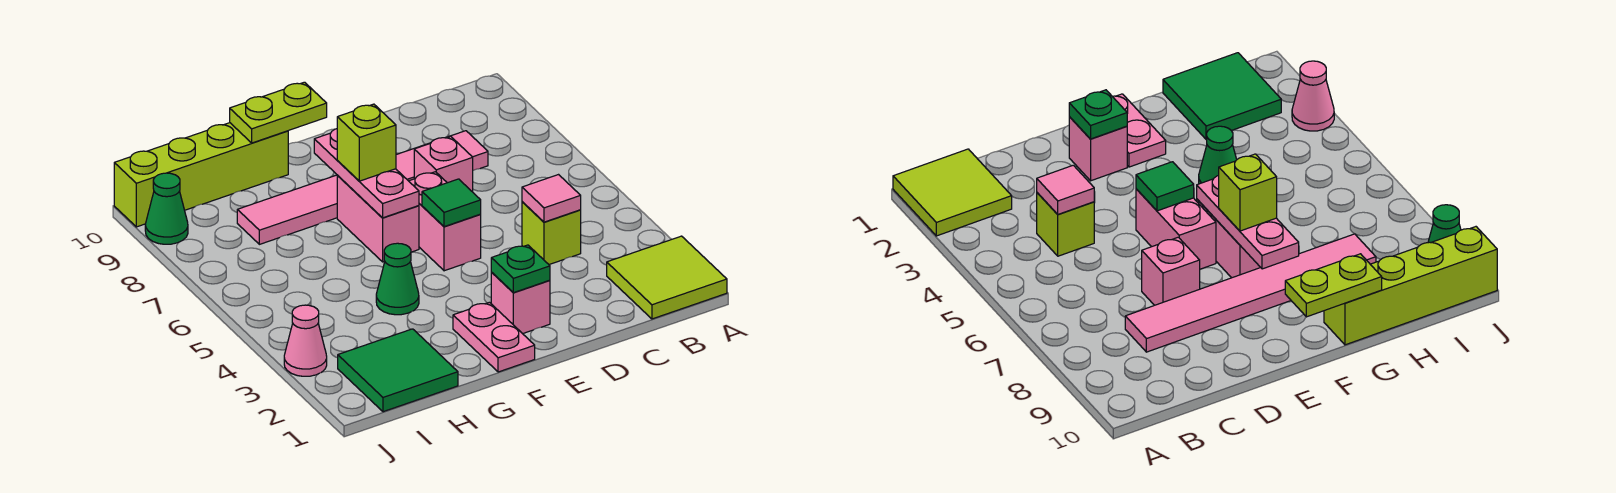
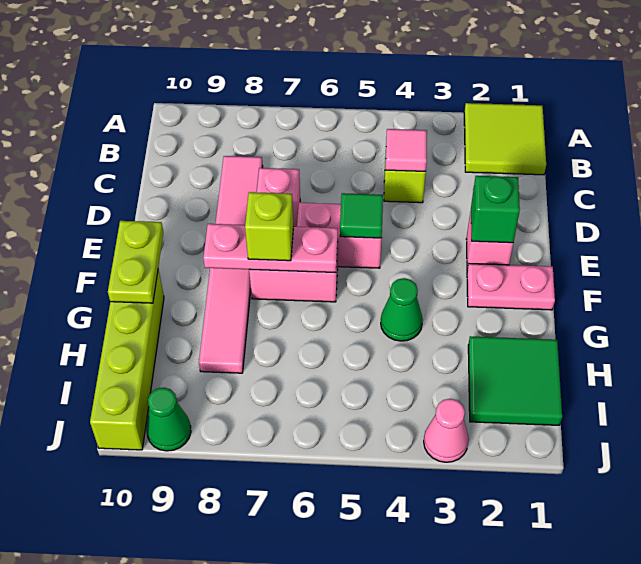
green plate E2 level 2 -> green brick E2 level 2

